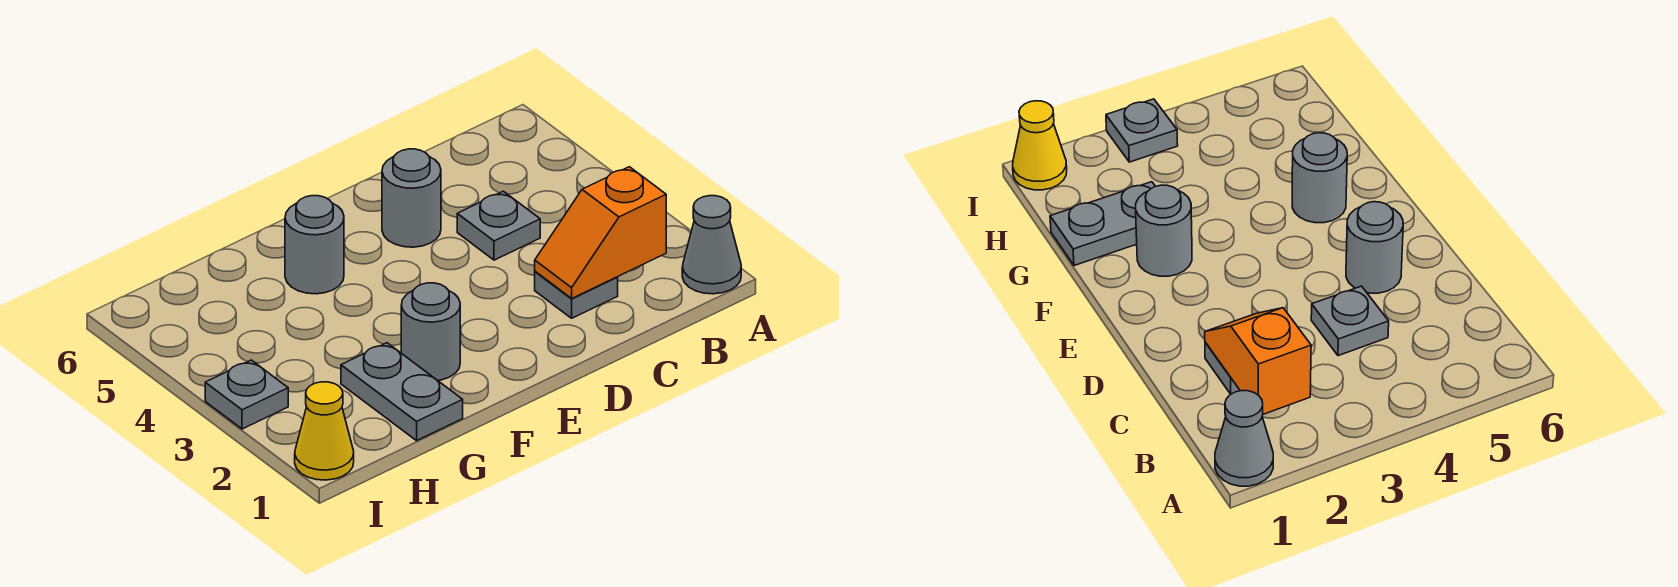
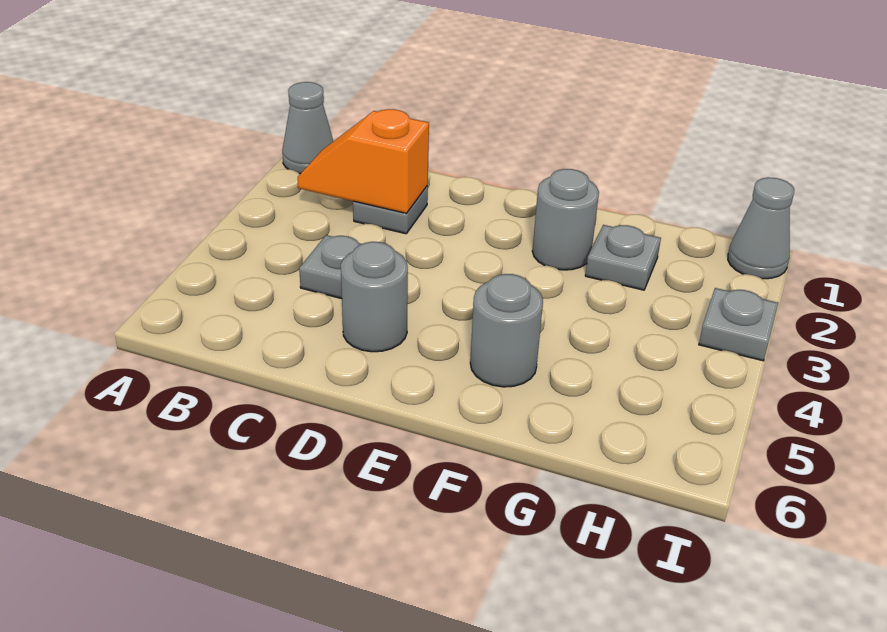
orange slope B2:C2 level 2 top B -> orange slope B2:C2 level 2 top C
grey plate G1:G2 level 1 -> grey plate G2 level 1
yellow cone I1 level 1 -> grey cone I1 level 1

